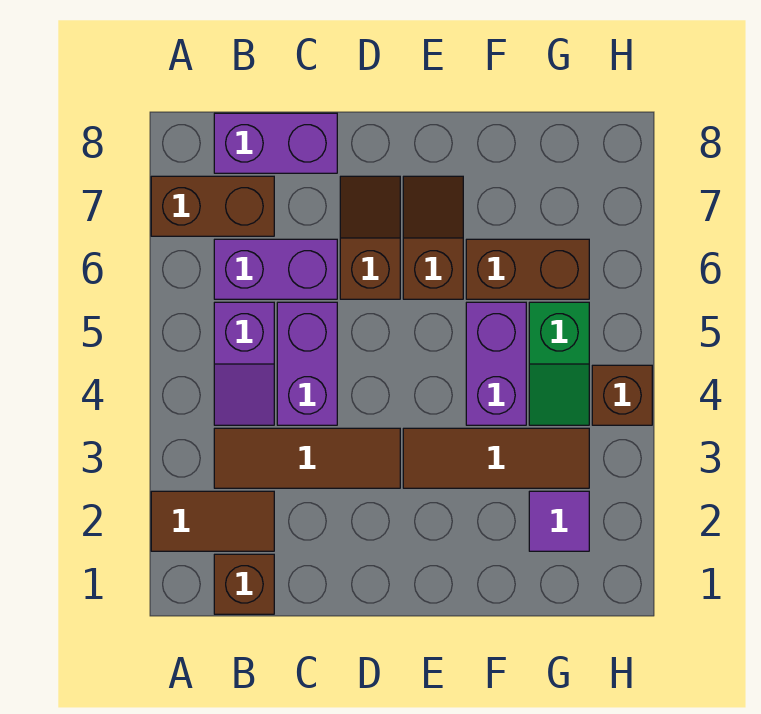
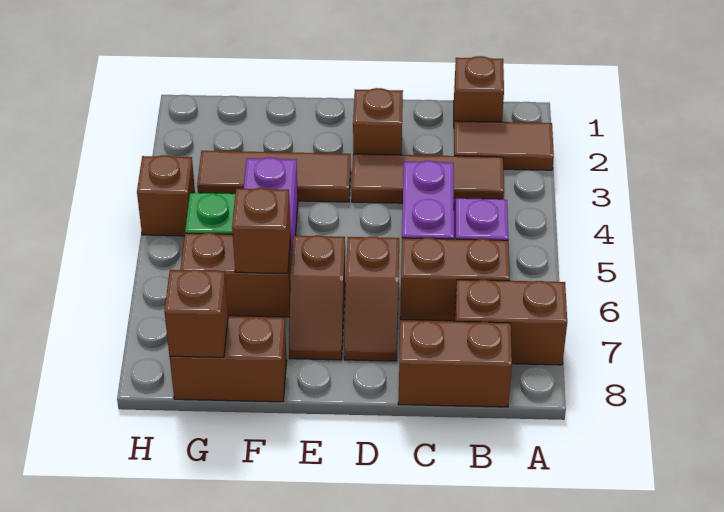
purple brick B6:C6 level 1 -> brown brick B6:C6 level 1
purple brick B8:C8 level 1 -> brown brick B8:C8 level 1
none -> brown brick D2 level 1
none -> brown brick F6 level 2
none -> brown brick F8:G8 level 1
purple tile G2 level 1 -> none
none -> brown brick G8 level 2

